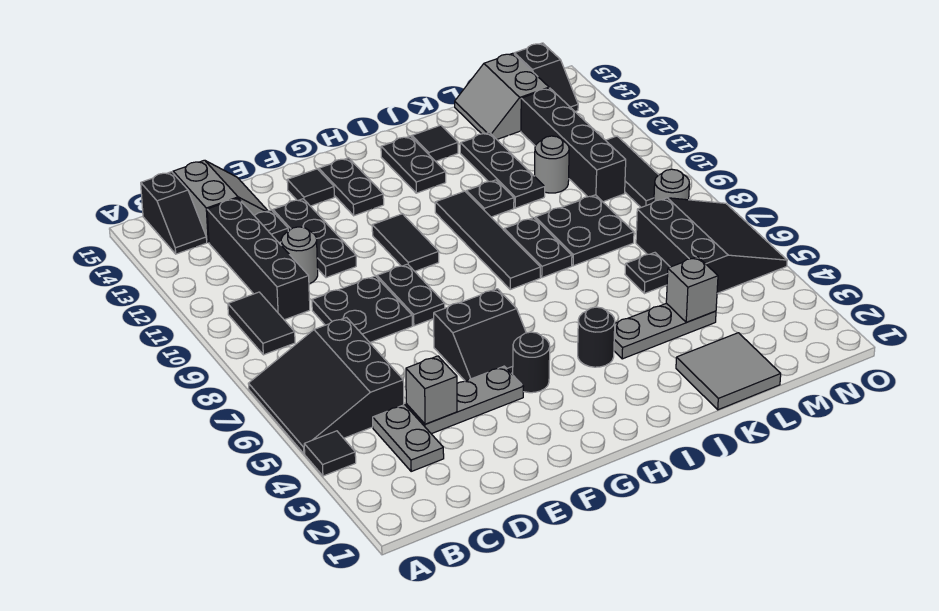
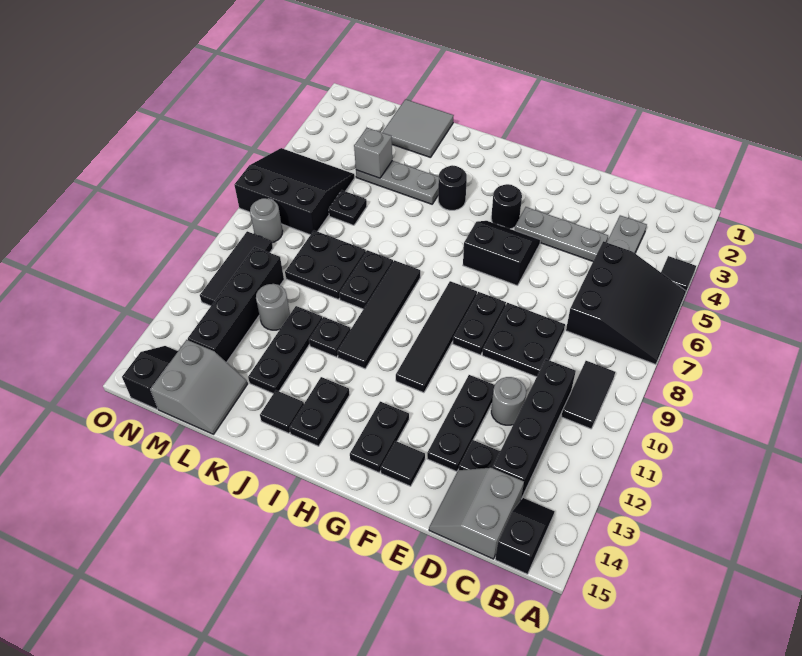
grey brick D4 level 2 -> none
black tile G10:G11 level 1 -> black tile G8:G11 level 1
black slope M5:O7 level 1 top M -> black slope M5:O7 level 1 top 7

